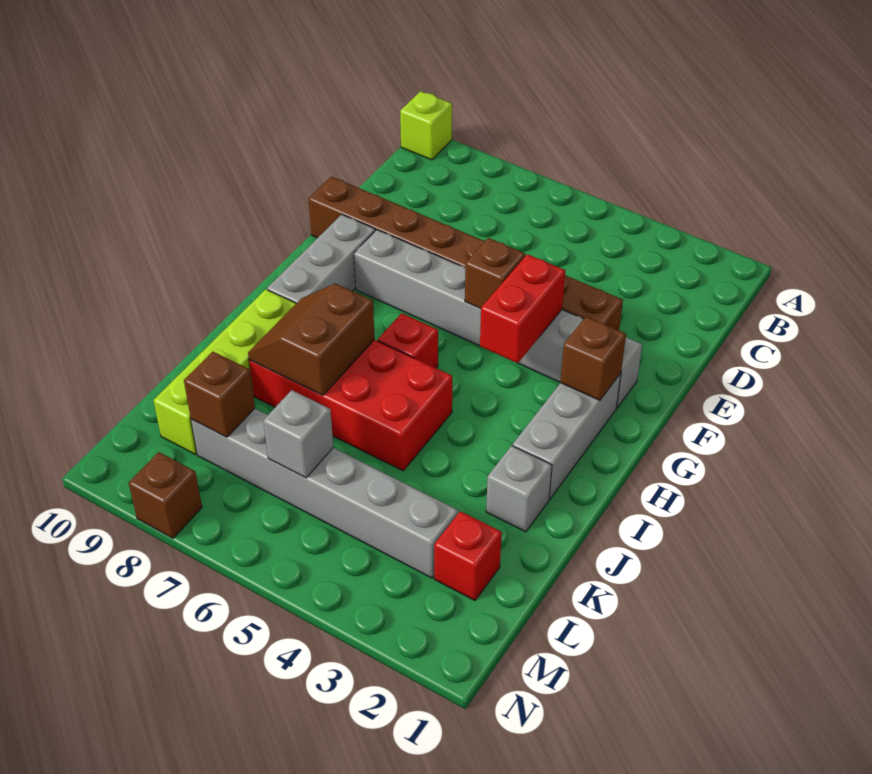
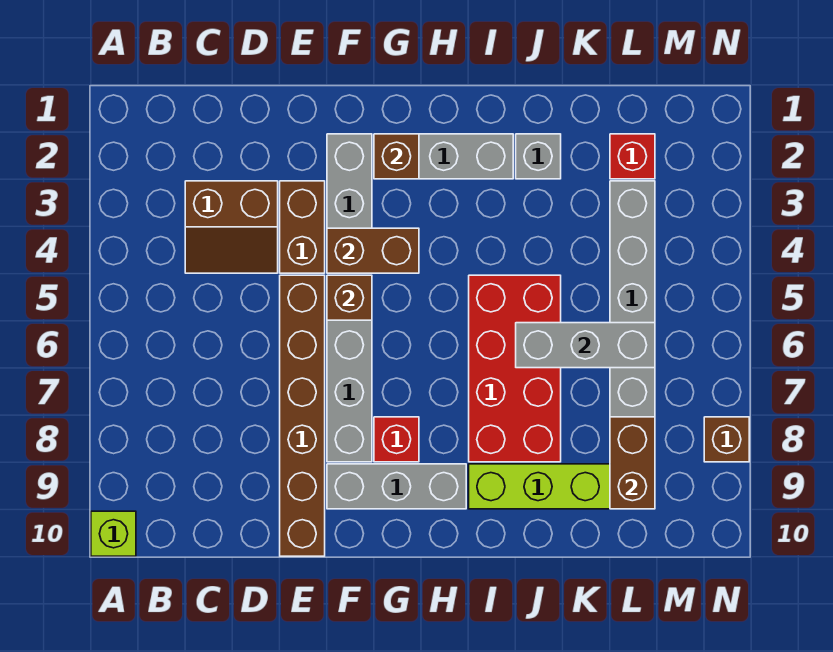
red brick F4:G4 level 2 -> brown brick F4:G4 level 2
red brick H6 level 1 -> red brick G8 level 1
brown slope I7:J8 level 2 top 7 -> brown slope C3:D4 level 1 top 3
grey brick L6 level 2 -> grey brick J6:L6 level 2
brown brick L8 level 2 -> brown brick L8:L9 level 2

